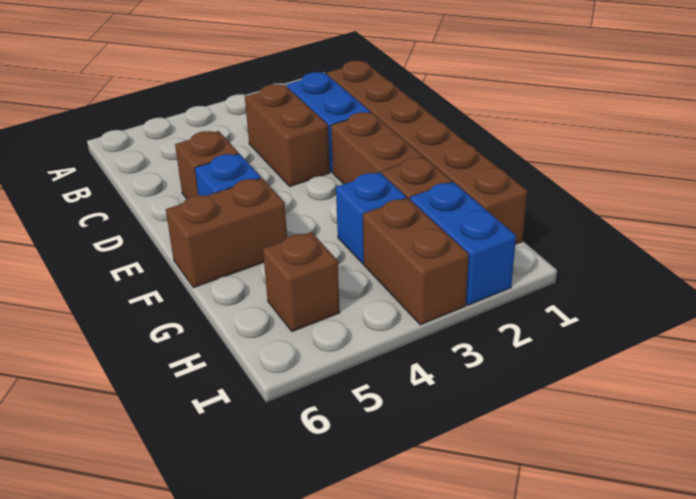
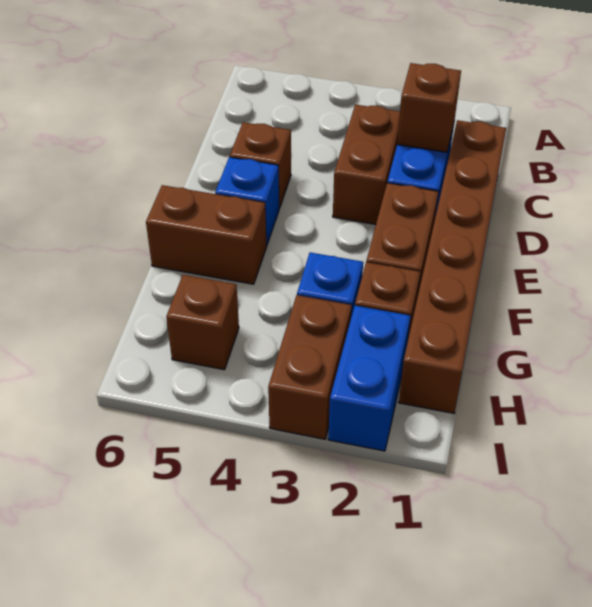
none -> brown brick C2 level 2

